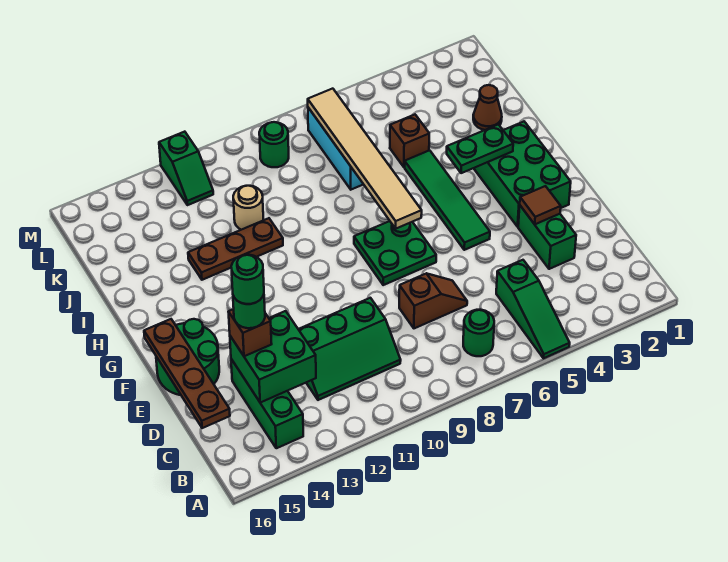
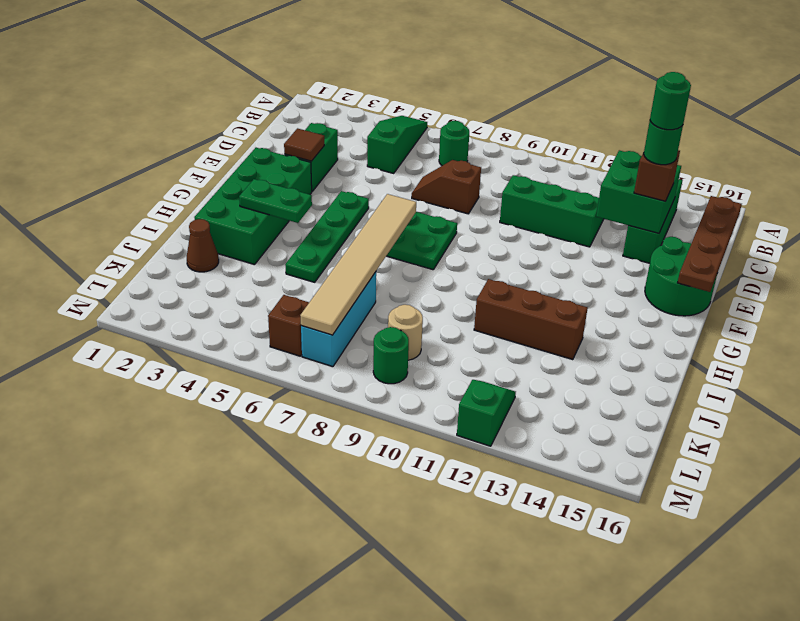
green brick F2:H3 level 1 -> green brick F2:I3 level 1
green tile F5:I5 level 1 -> green plate F5:I5 level 1
brown plate I11:I13 level 1 -> brown brick I11:I13 level 1
brown brick J5 level 1 -> brown brick L6 level 1
tan round brick J11 level 1 -> tan round brick K9 level 1

